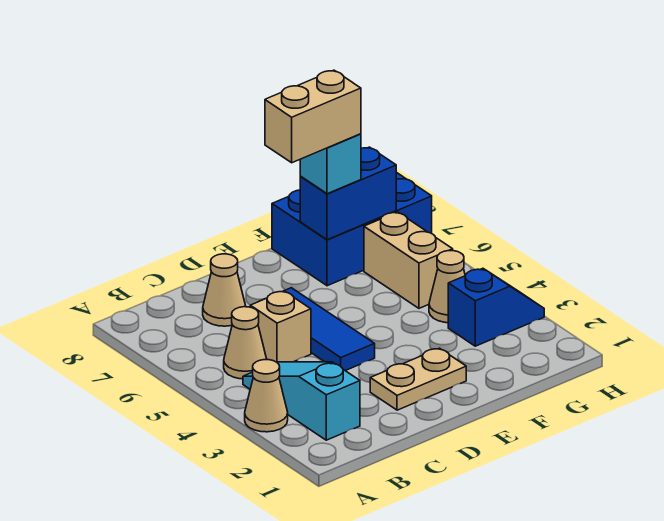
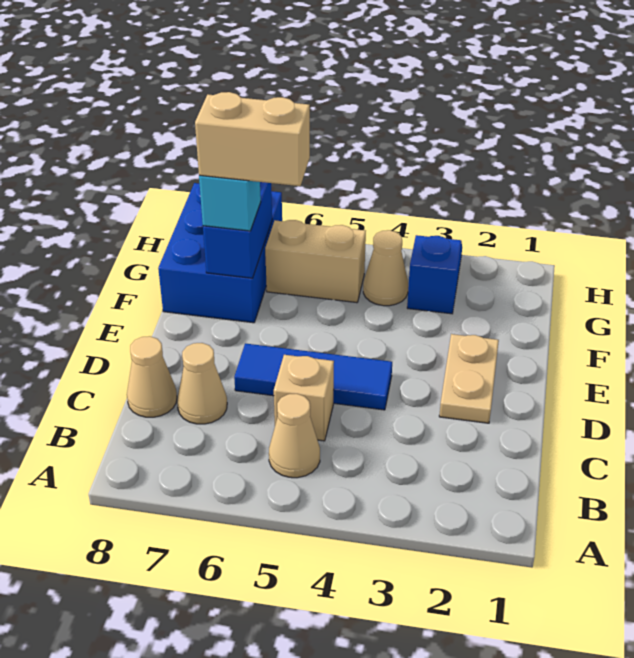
tan cone A3 level 1 -> tan cone C8 level 1
cyan slope B2:B4 level 1 top 2 -> none
tan brick E7:F7 level 4 -> tan brick F6:F7 level 4

